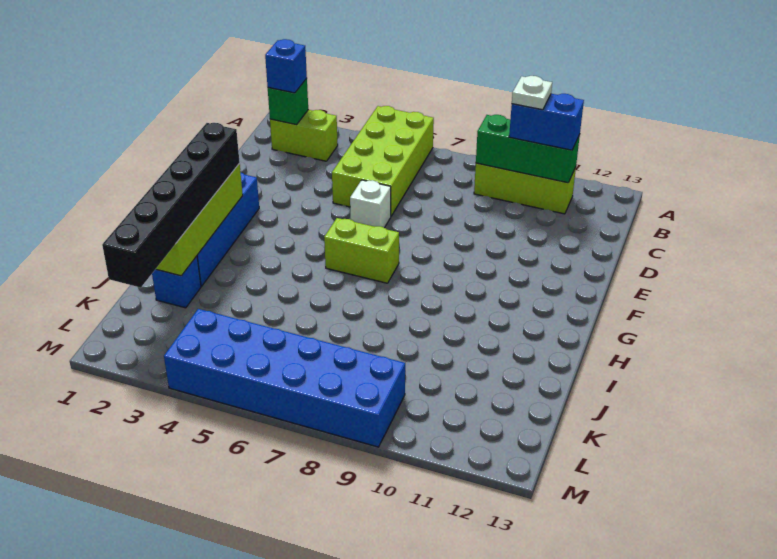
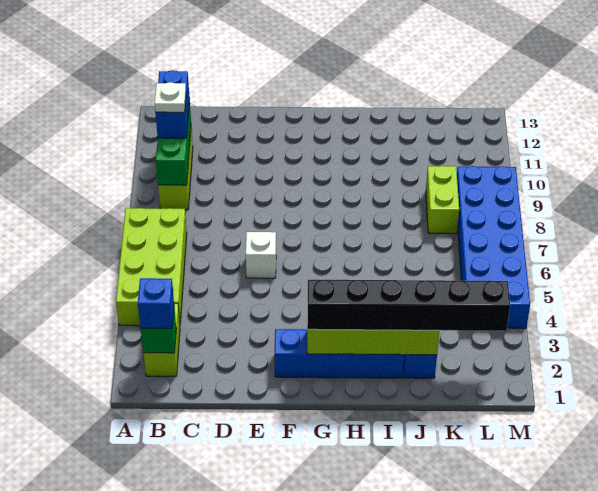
lime brick A5:D6 level 1 -> lime brick A4:B7 level 1
lime brick G6:G7 level 1 -> lime brick K8:K9 level 1

